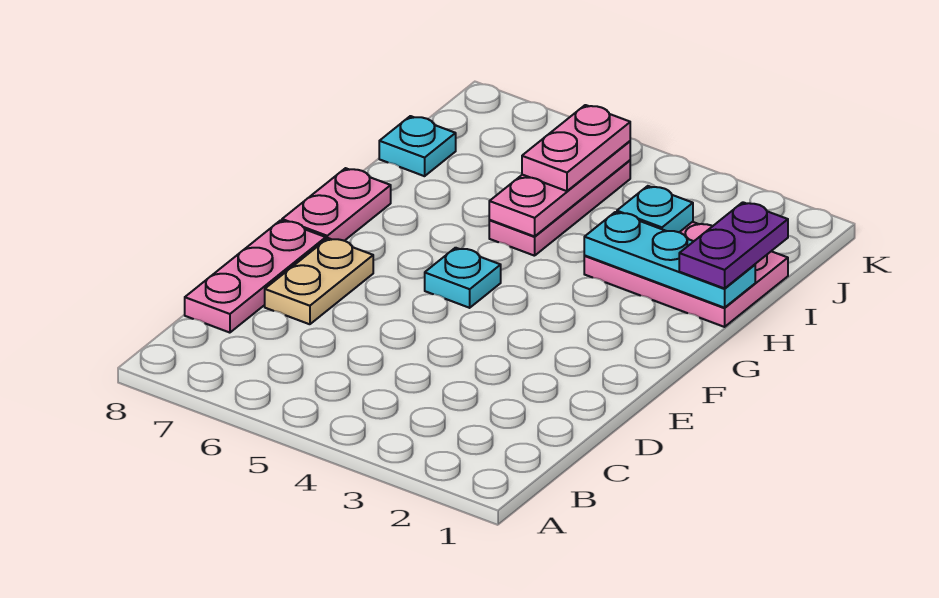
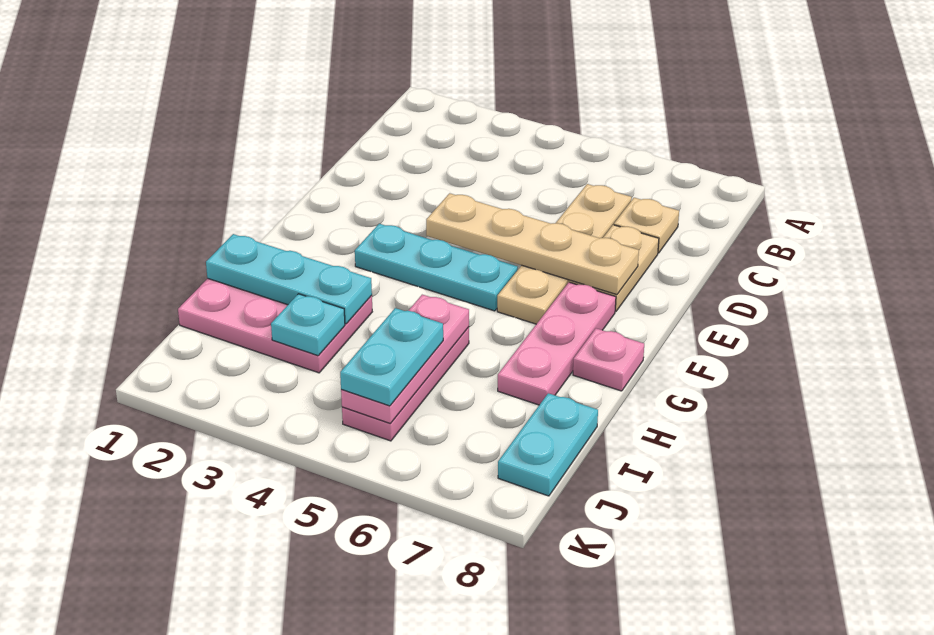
none -> tan plate C6:F6 level 1
none -> tan plate C7 level 1
pink plate C8:E8 level 1 -> pink plate F7:H7 level 1
none -> tan plate E4:E7 level 2
cyan plate F5 level 1 -> cyan plate F3:F5 level 1
pink plate F8:G8 level 1 -> pink plate G8 level 1
purple plate H1:I1 level 3 -> none
pink plate I5:J5 level 3 -> cyan plate I5:J5 level 3
cyan plate I8 level 1 -> cyan plate I8:J8 level 1

